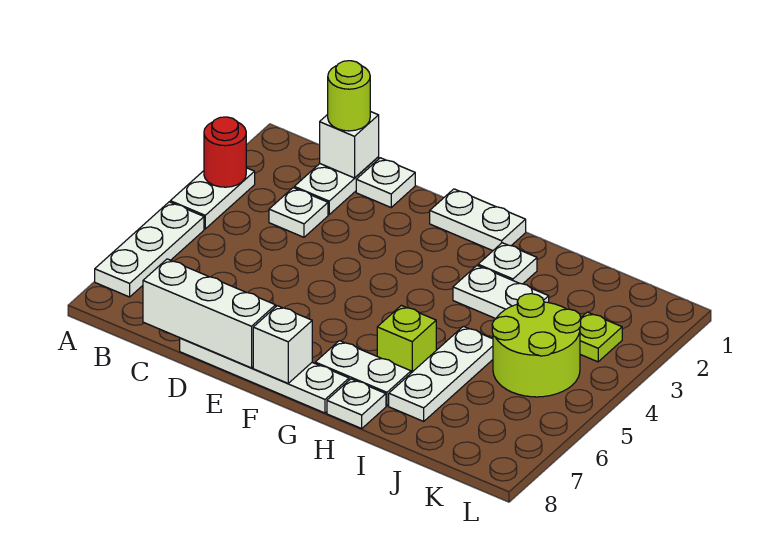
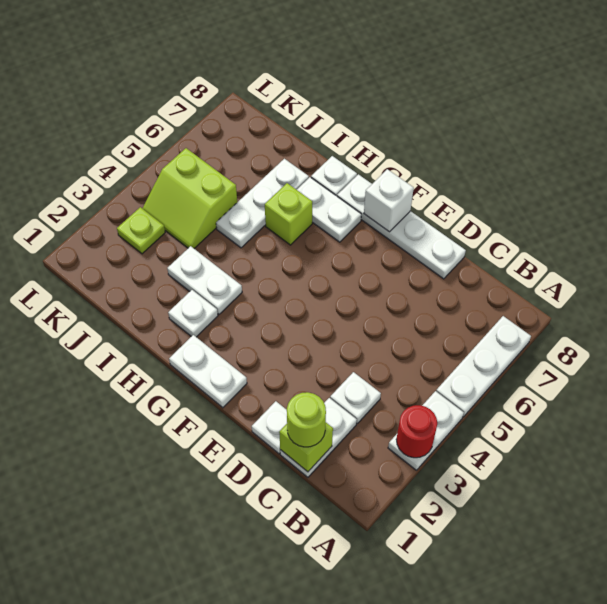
white brick C1 level 2 -> lime brick C1 level 2
white brick C8:E8 level 2 -> none
lime round brick J4:K5 level 1 -> lime slope J4:K5 level 1 top 5

